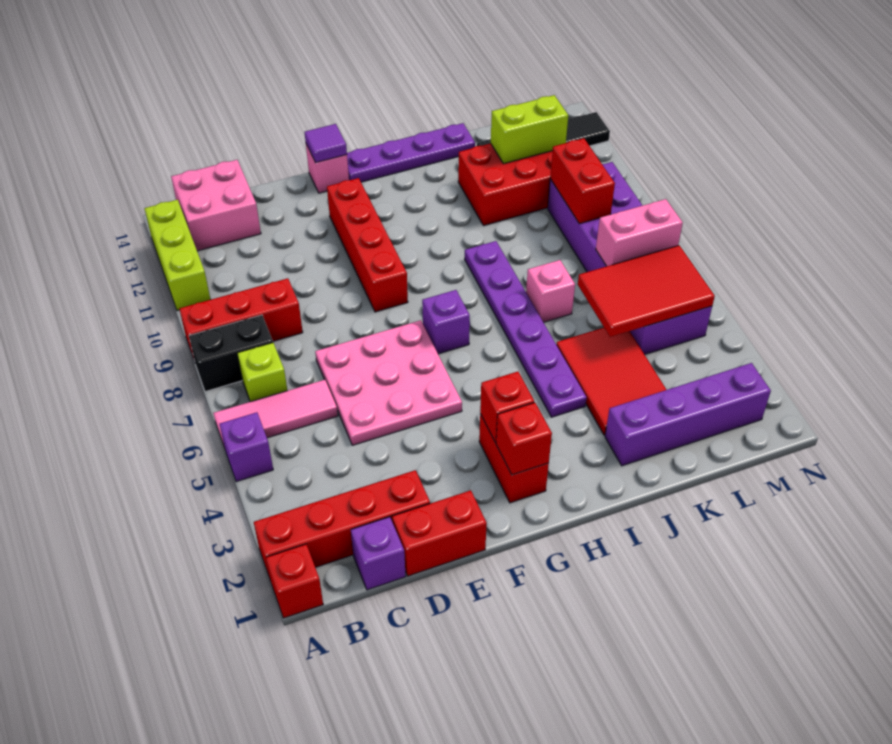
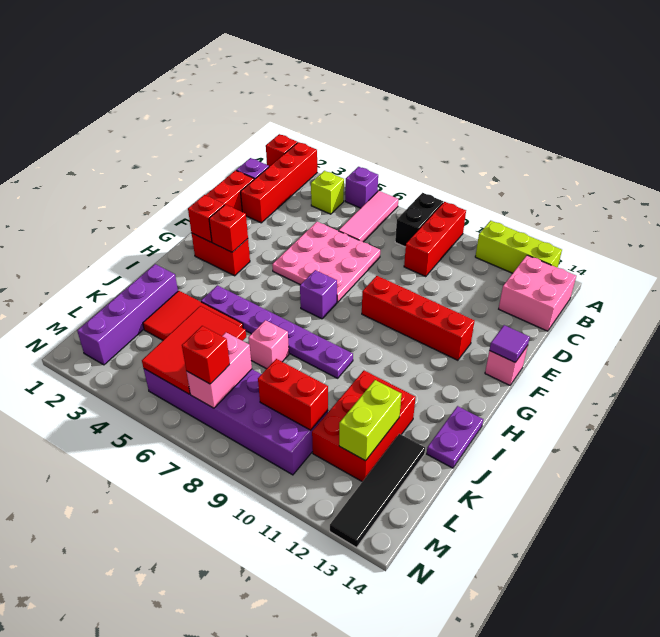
lime brick B7 level 1 -> lime brick B4 level 1
purple plate G14:J14 level 1 -> purple plate I14:J14 level 1
none -> red brick M7 level 3

